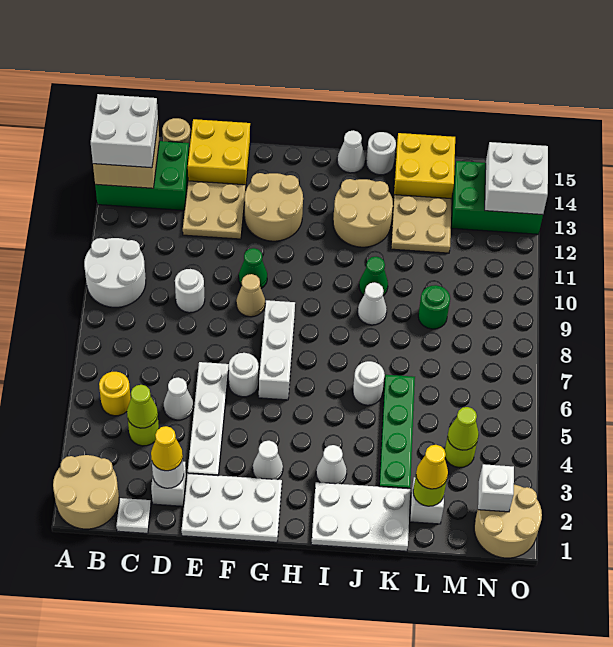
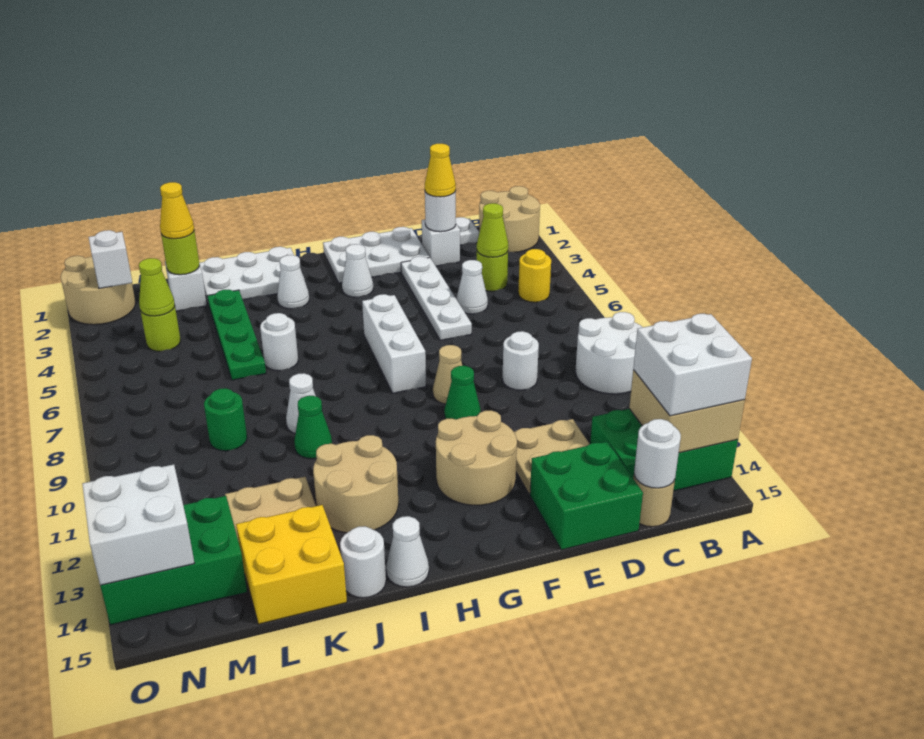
yellow brick D14:E15 level 1 -> green brick D14:E15 level 1
white round brick F6 level 1 -> white round brick C15 level 2

